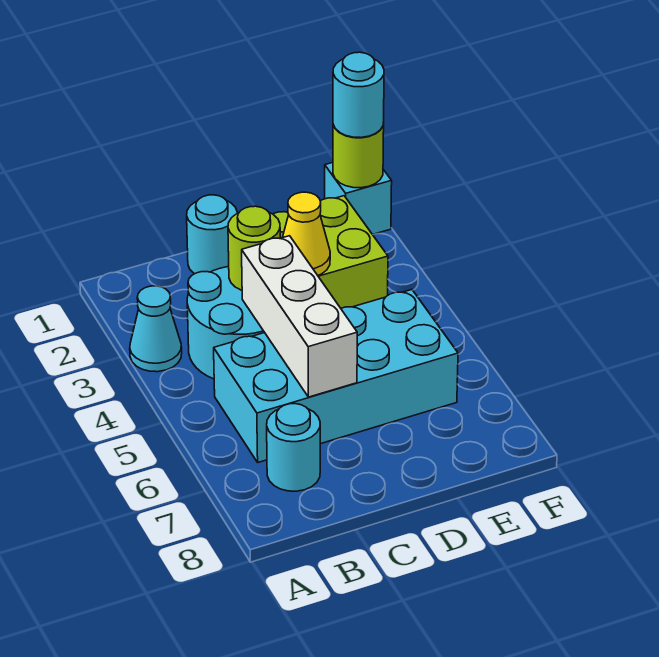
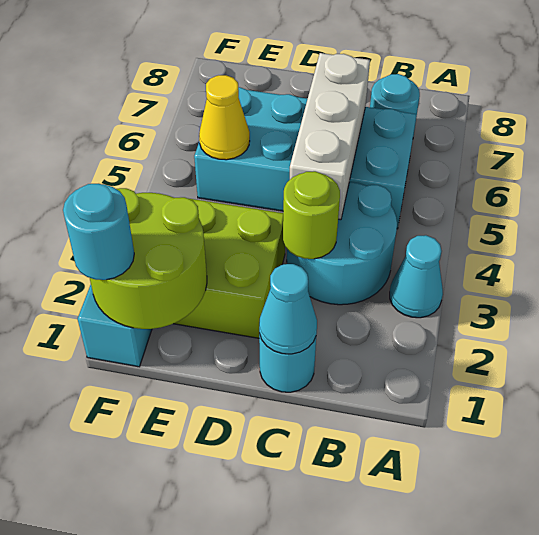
none -> cyan cone C1 level 2
yellow cone D3 level 2 -> yellow cone E5 level 2
lime round brick F1 level 2 -> lime round brick E1:F2 level 2

